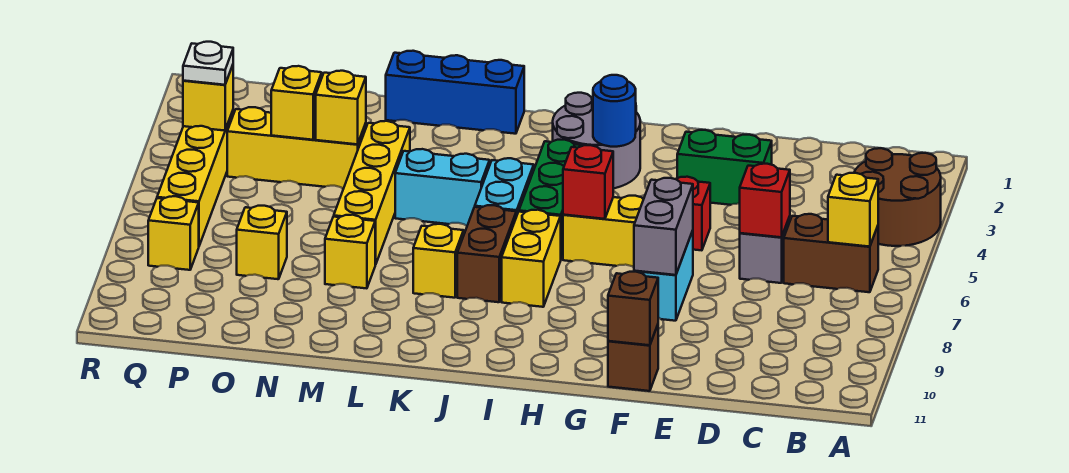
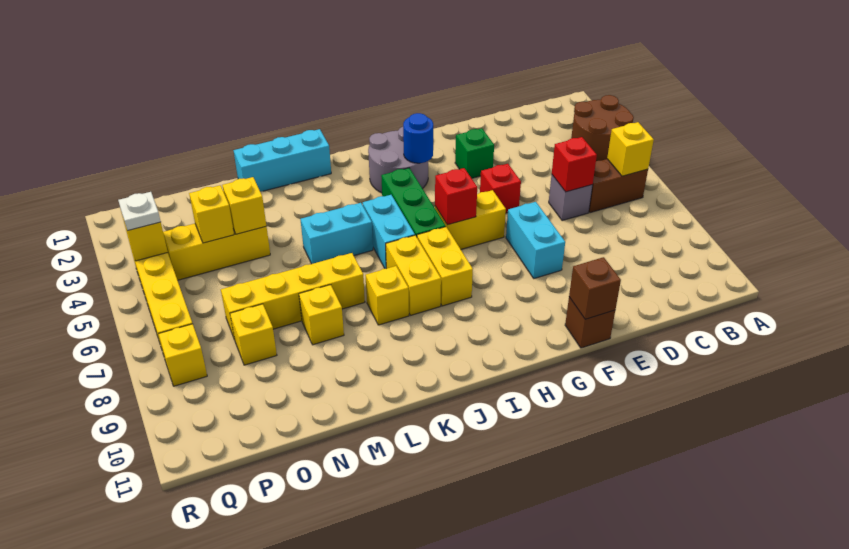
green brick E3:F3 level 1 -> green brick F3 level 1
grey brick F7:F8 level 2 -> none
brown brick J7:J8 level 1 -> yellow brick J7:J8 level 1
blue brick K1:M1 level 1 -> cyan brick K1:M1 level 1
yellow brick M4:M7 level 1 -> yellow brick L7:O7 level 1

